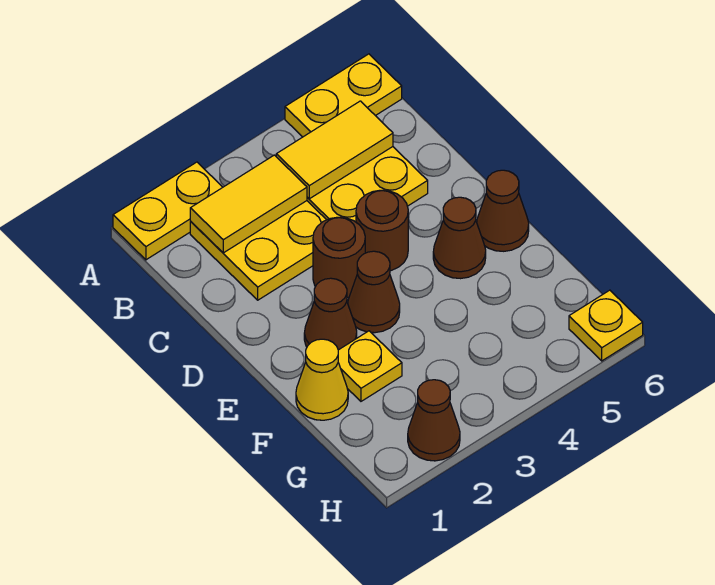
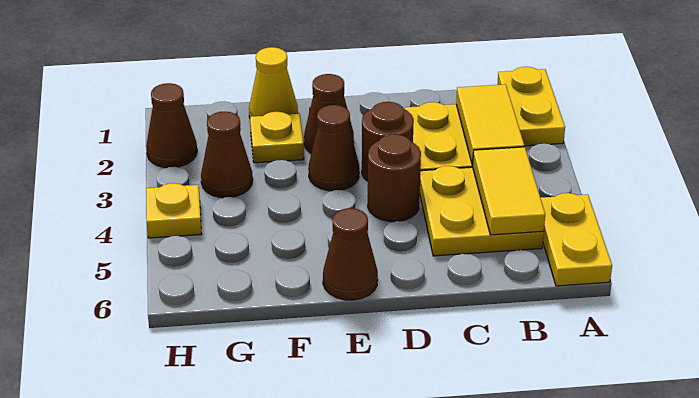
brown cone E5 level 1 -> brown cone G3 level 1
yellow plate H6 level 1 -> yellow plate H4 level 1

